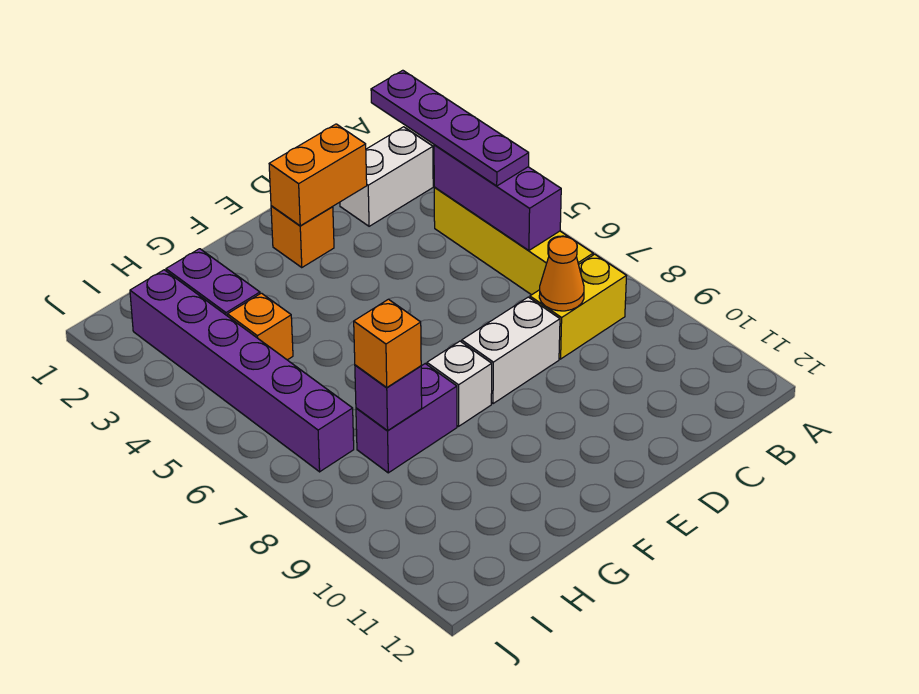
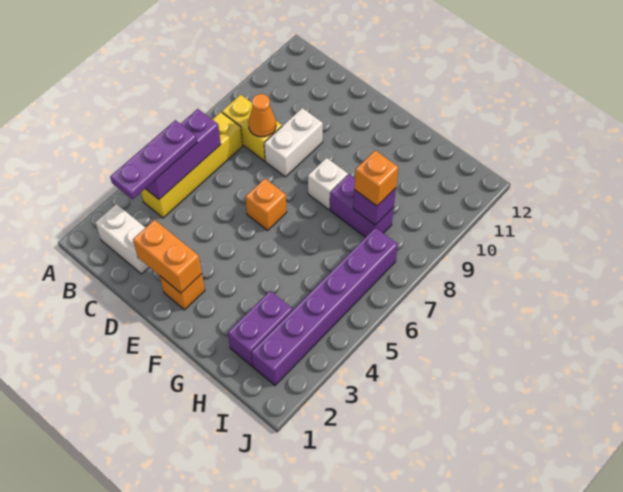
purple plate B2:B5 level 3 -> purple plate B3:B5 level 3
white brick D8:E8 level 1 -> white brick D8:D9 level 1
orange brick H4 level 1 -> orange brick E6 level 1

